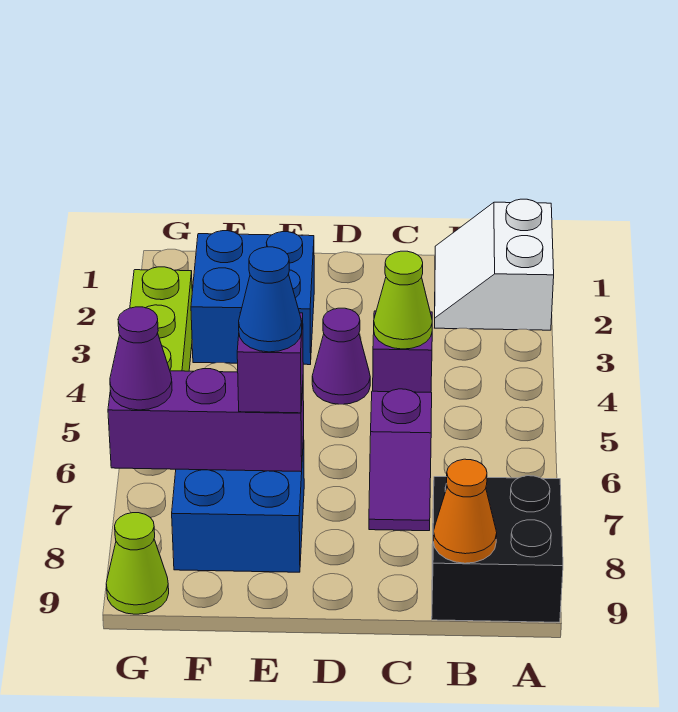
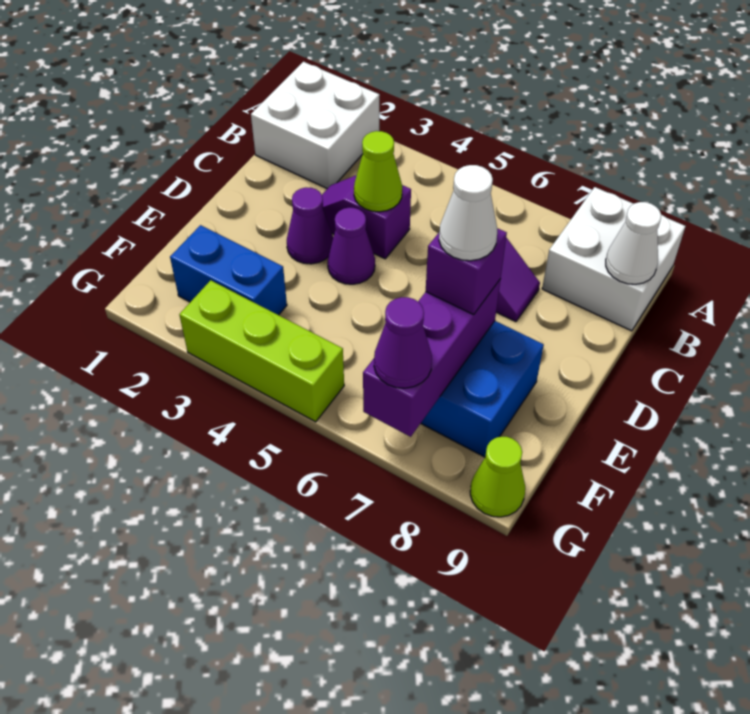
white slope A1:B2 level 1 top A -> white brick A1:B2 level 1
black brick A8:B9 level 1 -> white brick A8:B9 level 1
orange cone B9 level 2 -> white cone B9 level 2
none -> purple cone D3 level 1
blue brick E2:F3 level 1 -> blue brick F2:F3 level 1
blue cone E7 level 4 -> white cone E7 level 4

